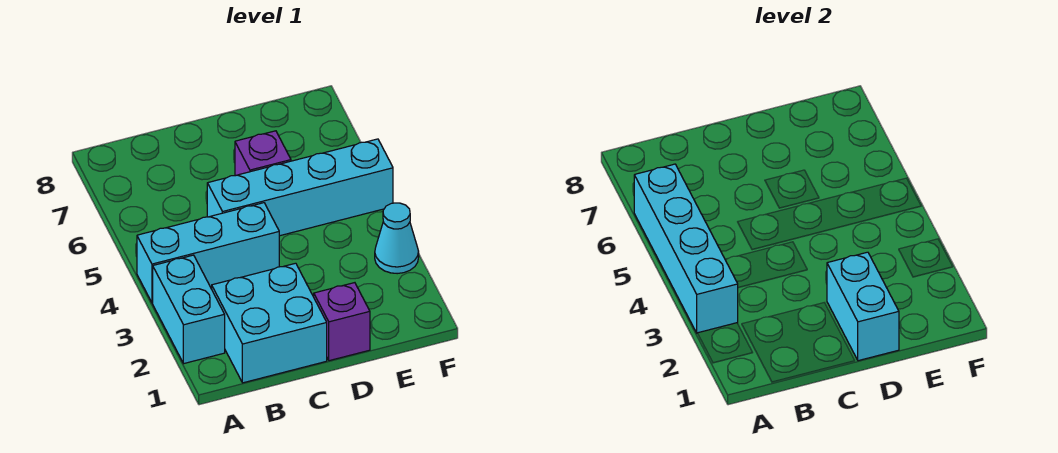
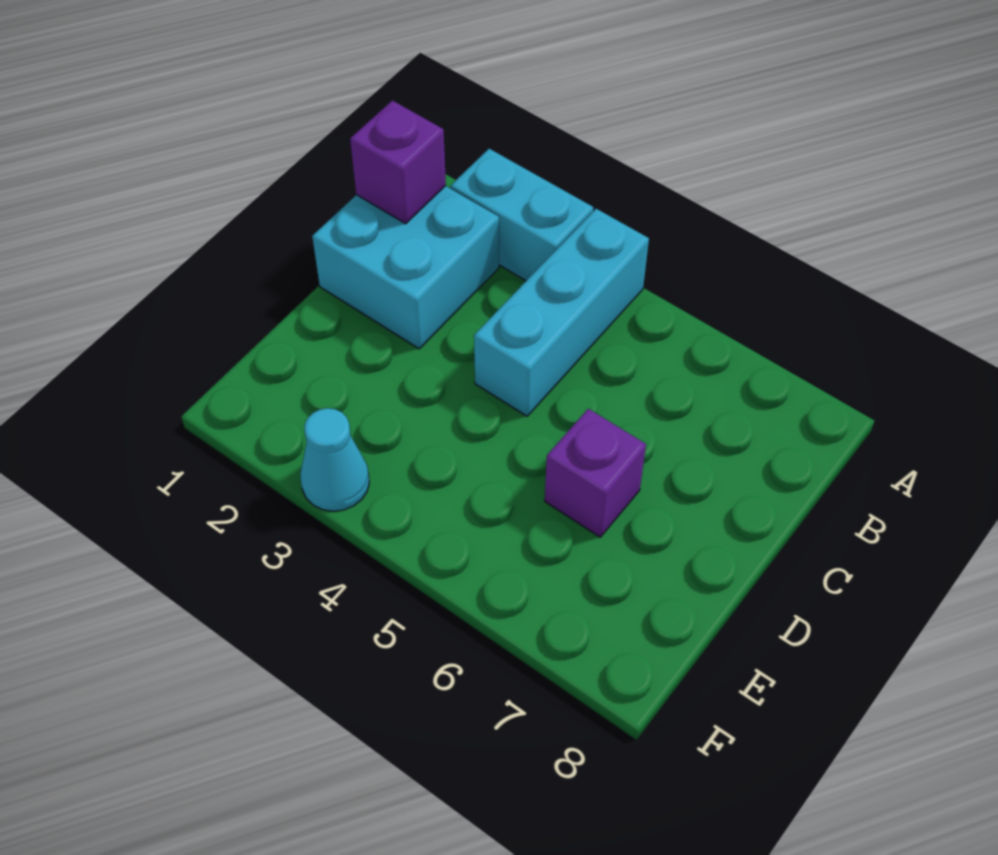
cyan brick A3:A6 level 2 -> none
cyan brick C5:F5 level 1 -> none
purple brick D1 level 1 -> purple brick B1 level 2
cyan brick D1:D2 level 2 -> none

